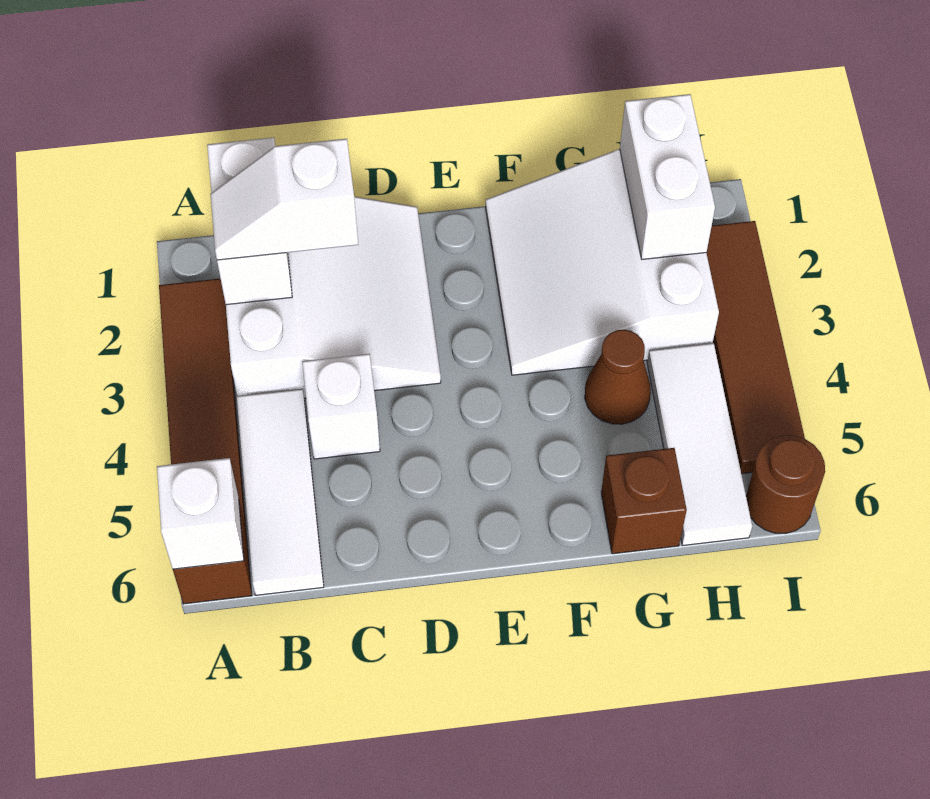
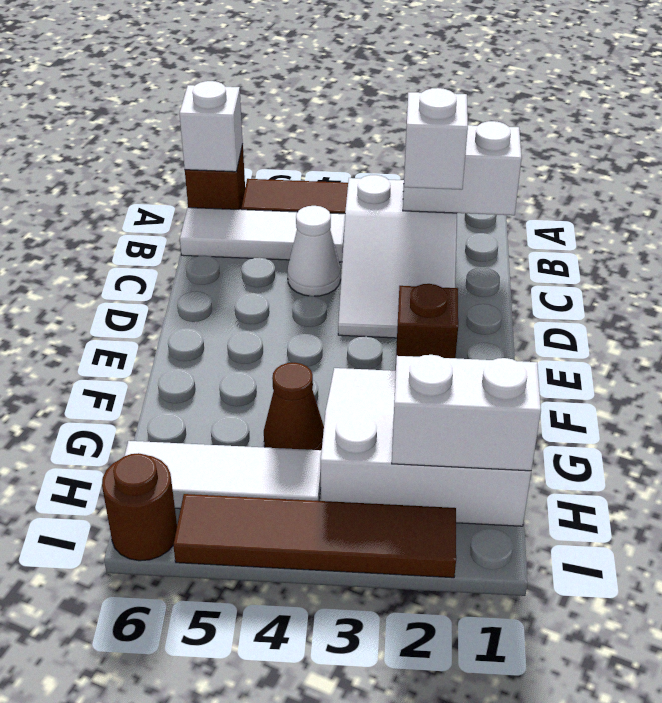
white slope B1:D3 level 1 top B -> white slope B2:D3 level 1 top B
white brick C4 level 1 -> white cone C4 level 1
brown brick G6 level 1 -> brown brick E2 level 1

